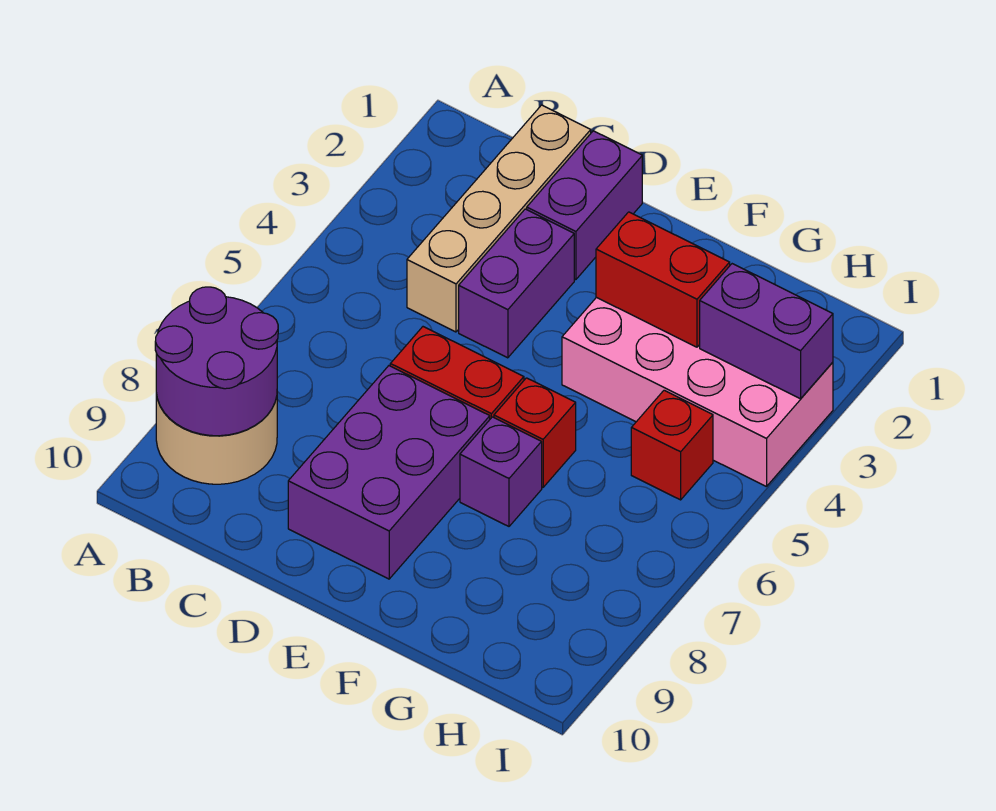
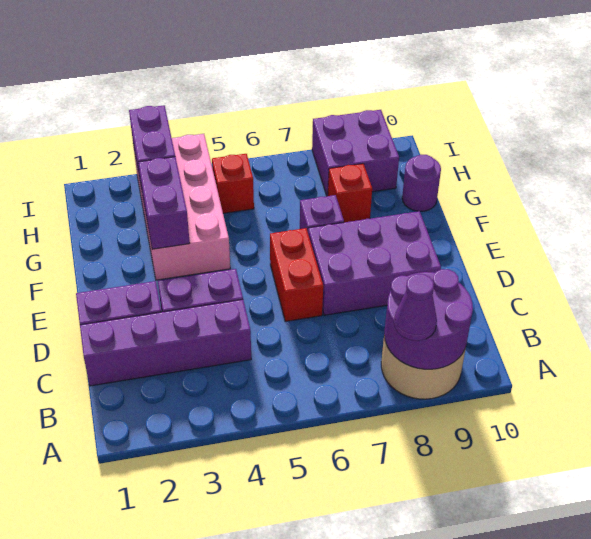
none -> purple cone A8 level 3
tan brick C1:C4 level 1 -> purple brick C1:C4 level 1
red brick F3:G3 level 2 -> purple brick F3:G3 level 2
red brick F6 level 1 -> red brick G8 level 1
none -> purple round brick G10 level 1
none -> purple brick H8:I9 level 1

